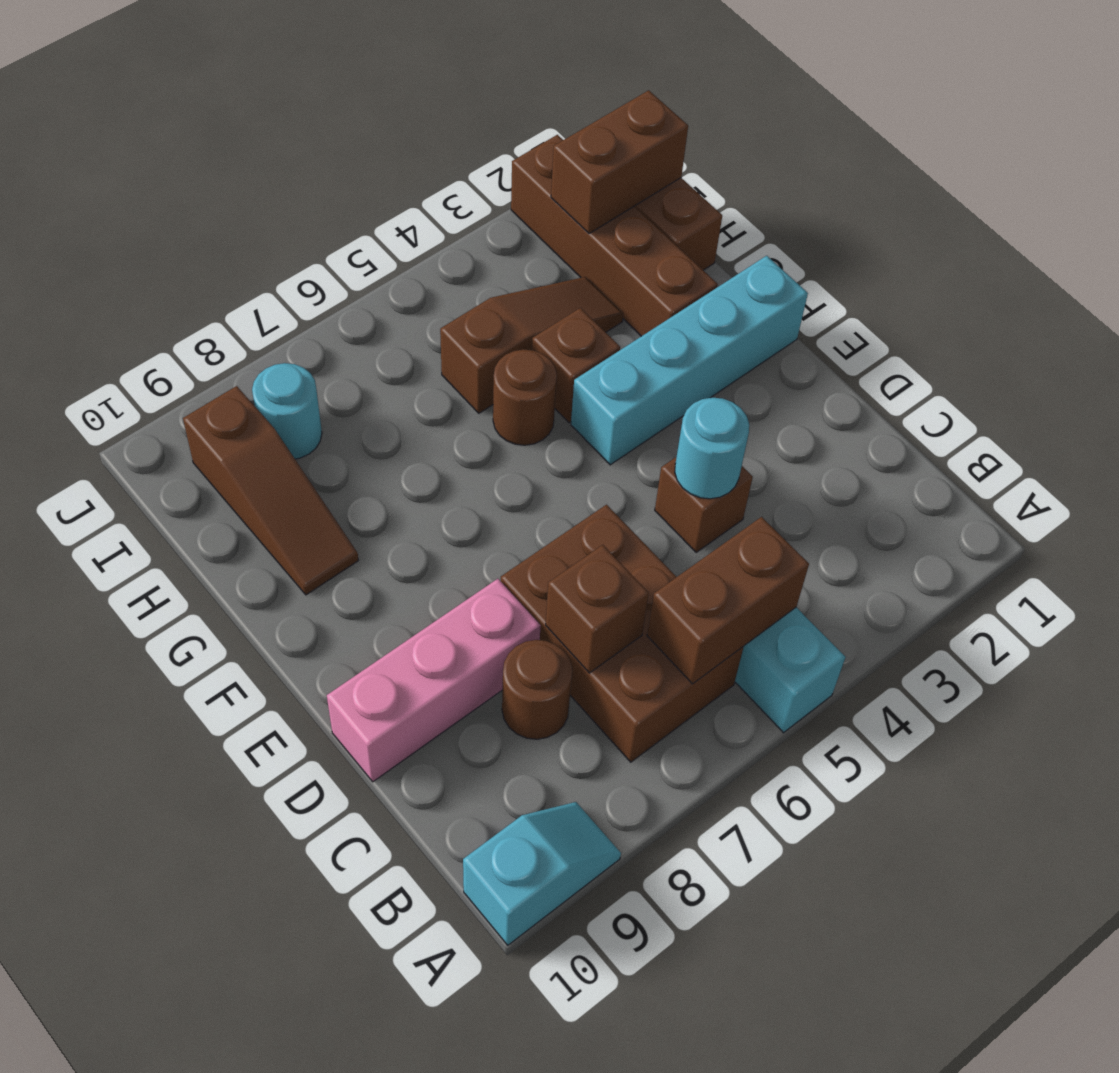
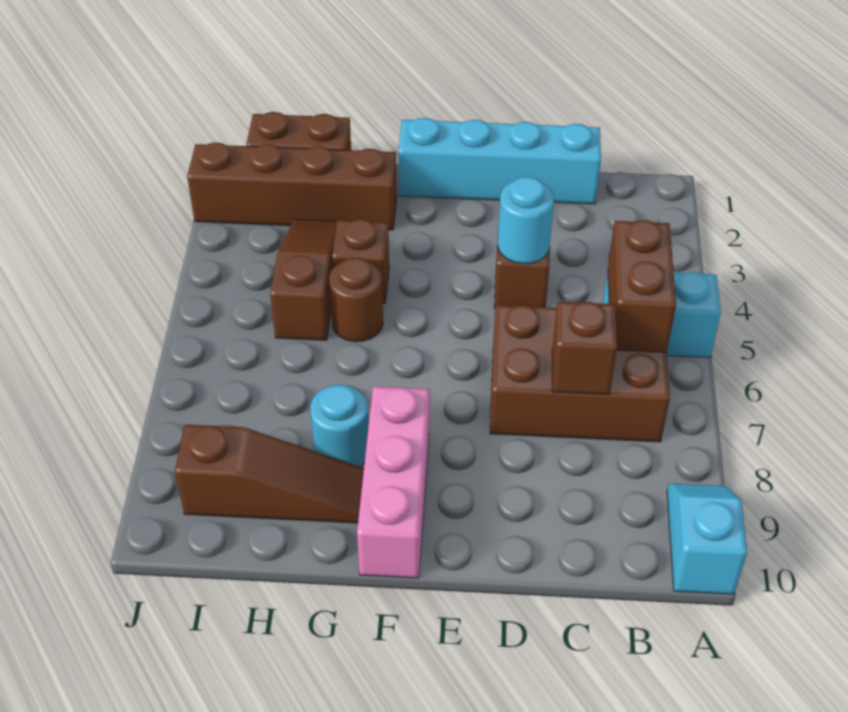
brown round brick C8 level 1 -> none
pink brick D8:D10 level 1 -> pink brick F8:F10 level 1
cyan brick F1:F4 level 1 -> cyan brick C1:F1 level 1
brown brick I1:I2 level 2 -> none
cyan round brick I8 level 1 -> cyan round brick G8 level 1

